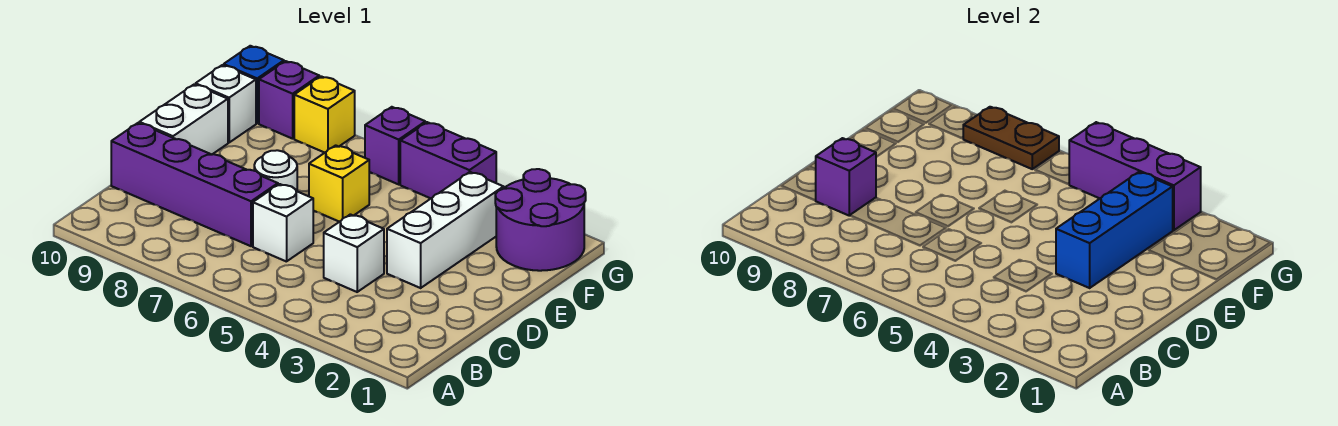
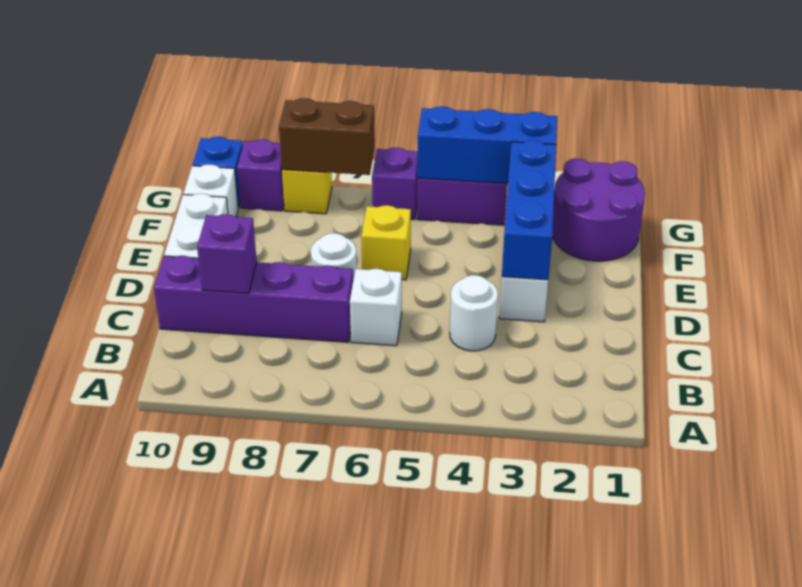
white brick C4 level 1 -> white round brick C4 level 1
purple brick G3:G5 level 2 -> blue brick G3:G5 level 2
brown plate G7:G8 level 2 -> brown brick G7:G8 level 2

